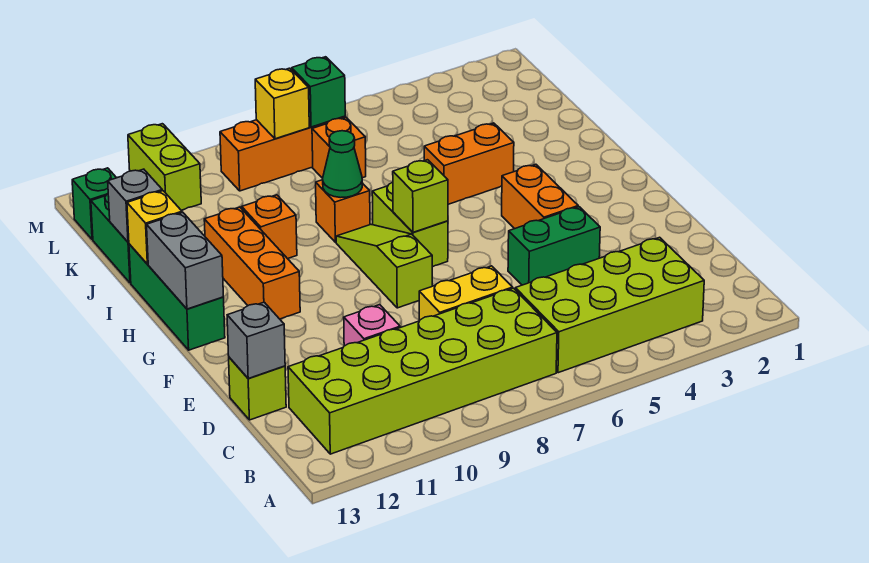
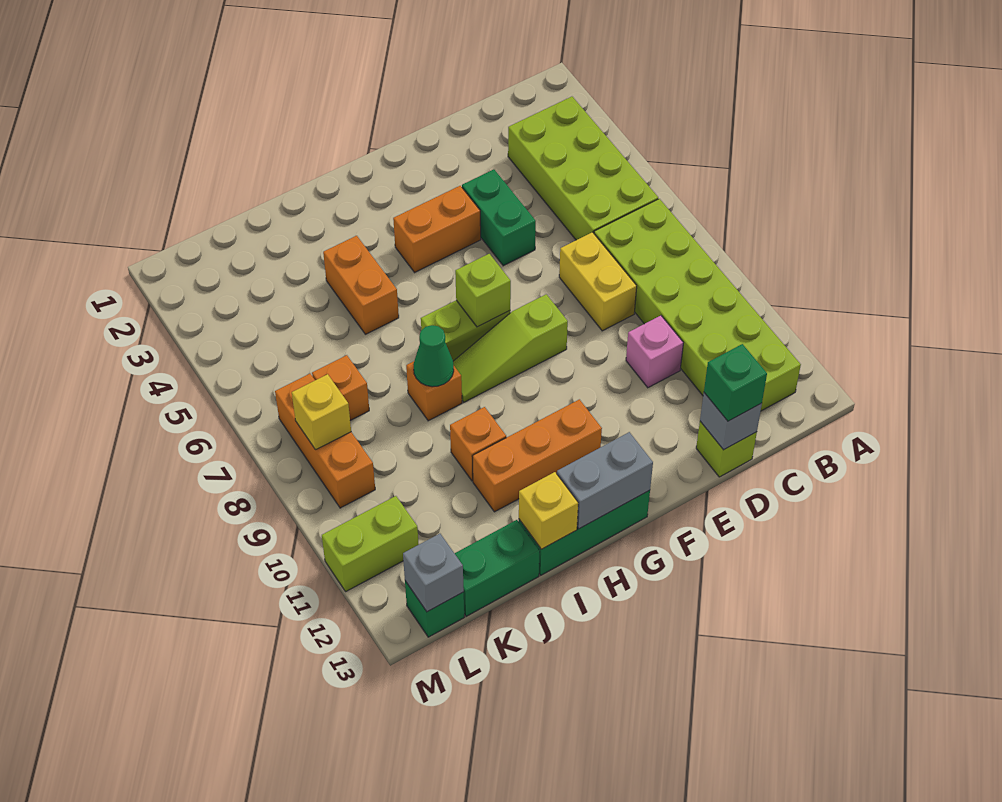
grey brick J13 level 2 -> grey brick L13 level 2
green brick L7 level 2 -> green brick D13 level 3

